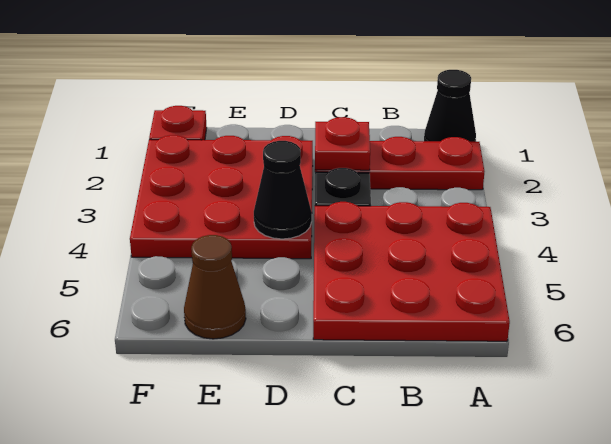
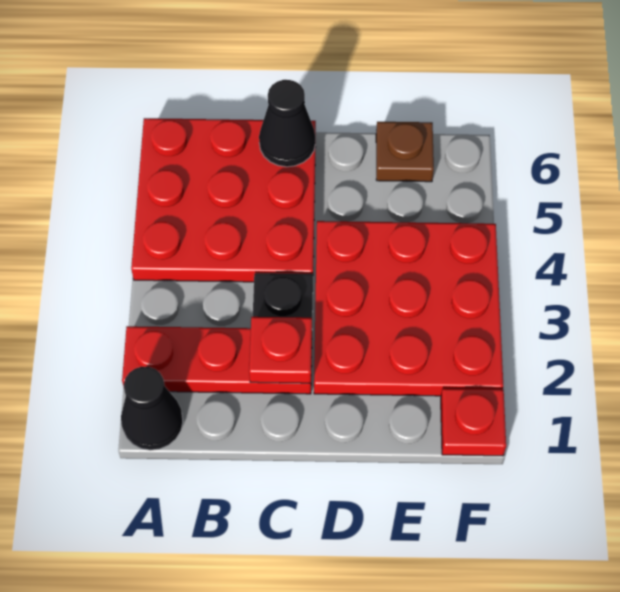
black cone D4 level 2 -> black cone C6 level 2
brown cone E6 level 1 -> brown plate E6 level 1

